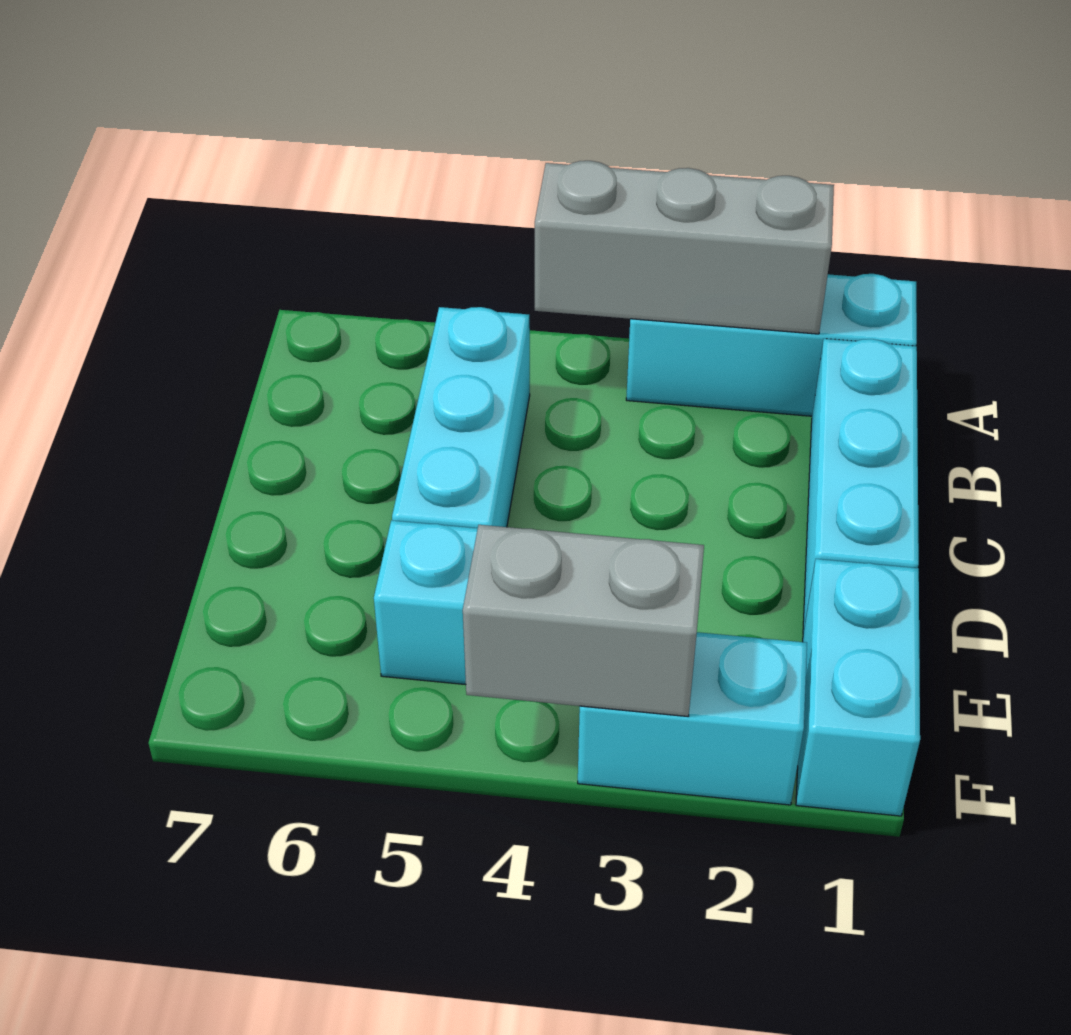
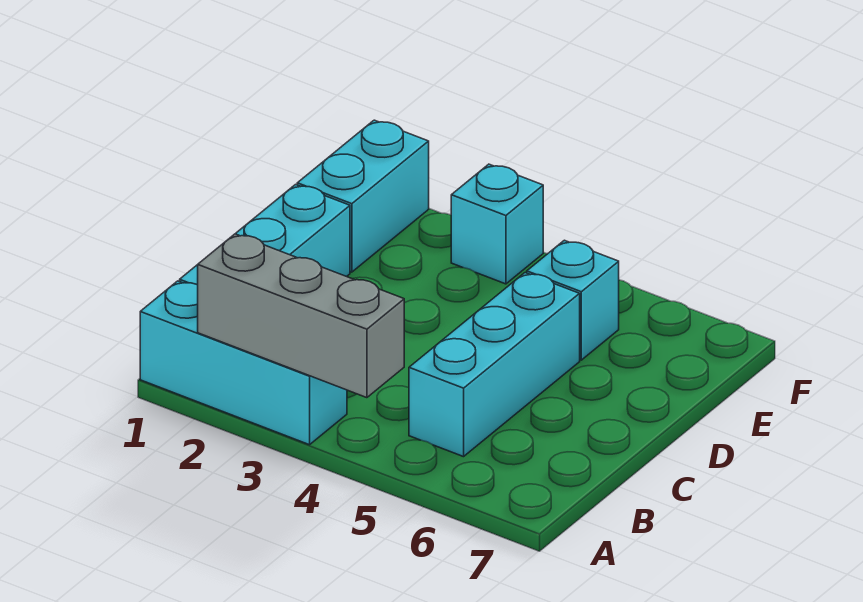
cyan brick F2:F3 level 1 -> cyan brick F3 level 1
grey brick F3:F4 level 2 -> none

